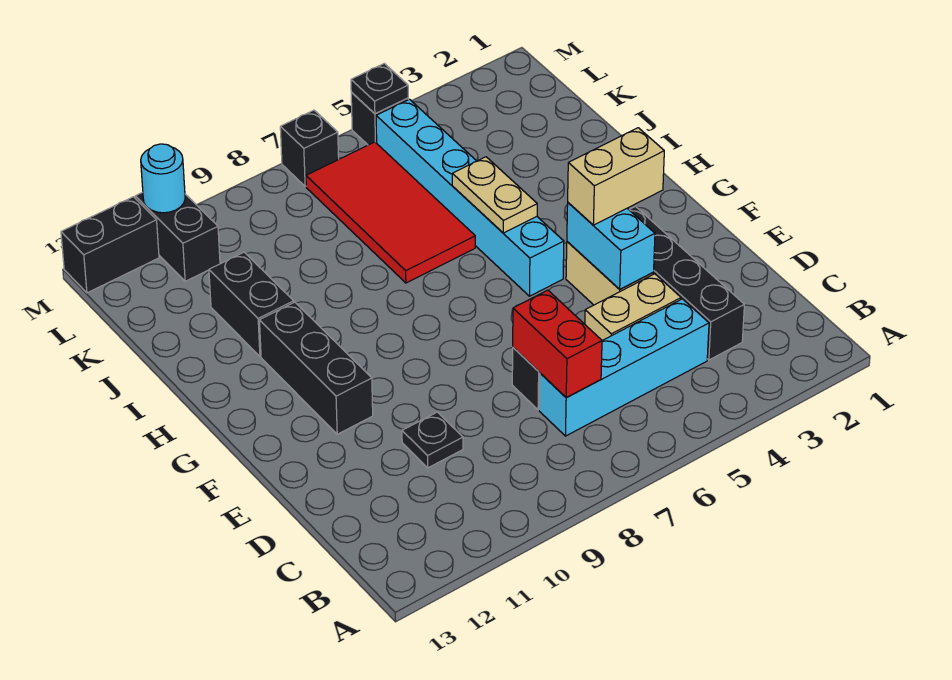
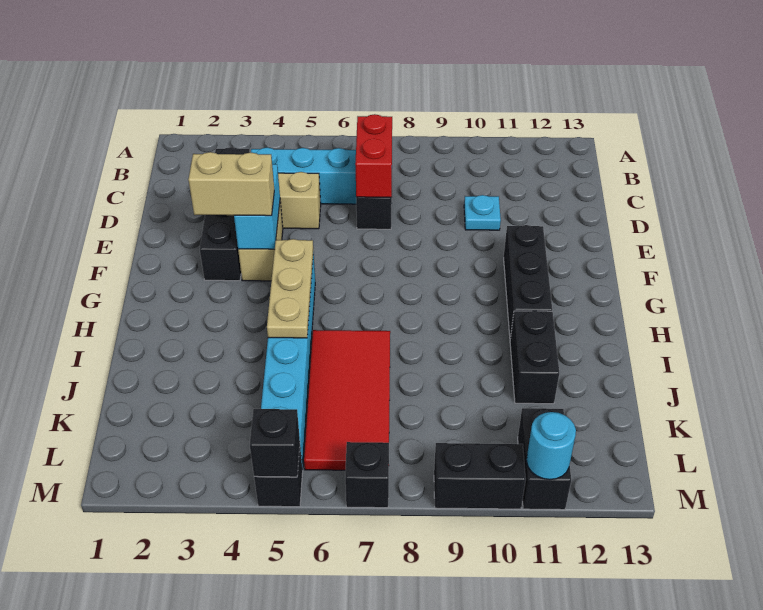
black plate D10 level 1 -> cyan plate D10 level 1
tan plate H5:I5 level 2 -> tan plate G5:I5 level 2
black plate M5 level 2 -> black brick M5 level 2
black brick M12:M13 level 1 -> black brick M9:M10 level 1

